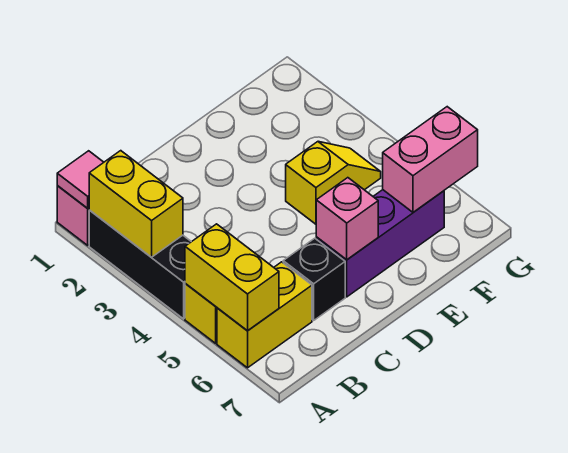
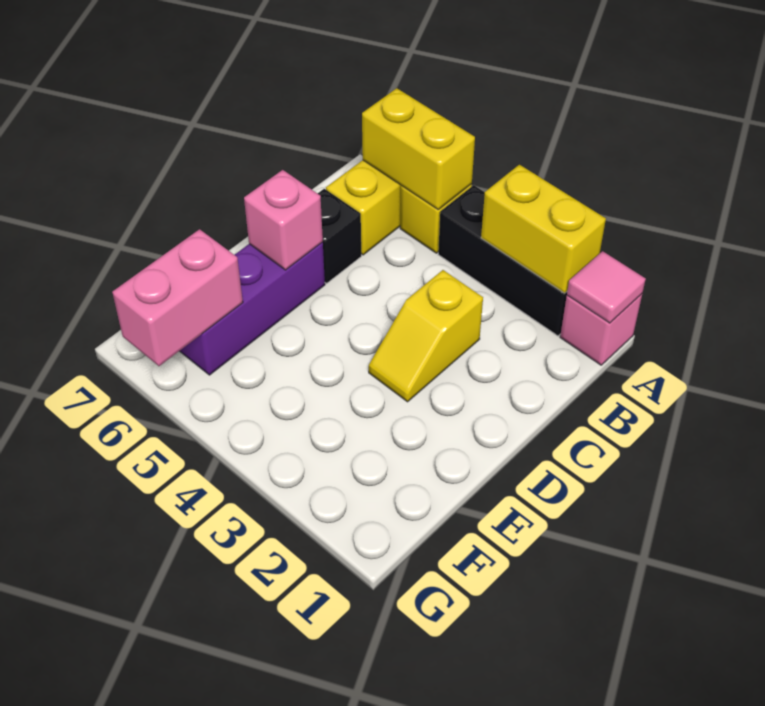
yellow slope E4:F4 level 1 top E -> yellow slope C3:D3 level 1 top C

